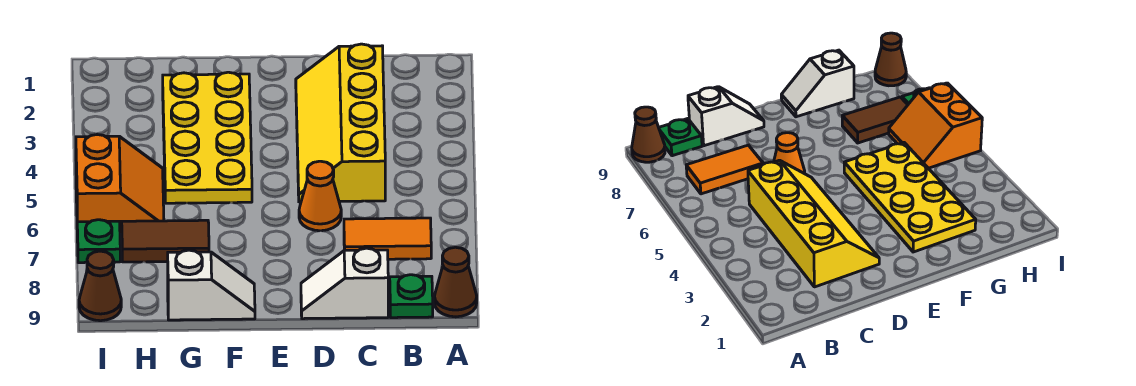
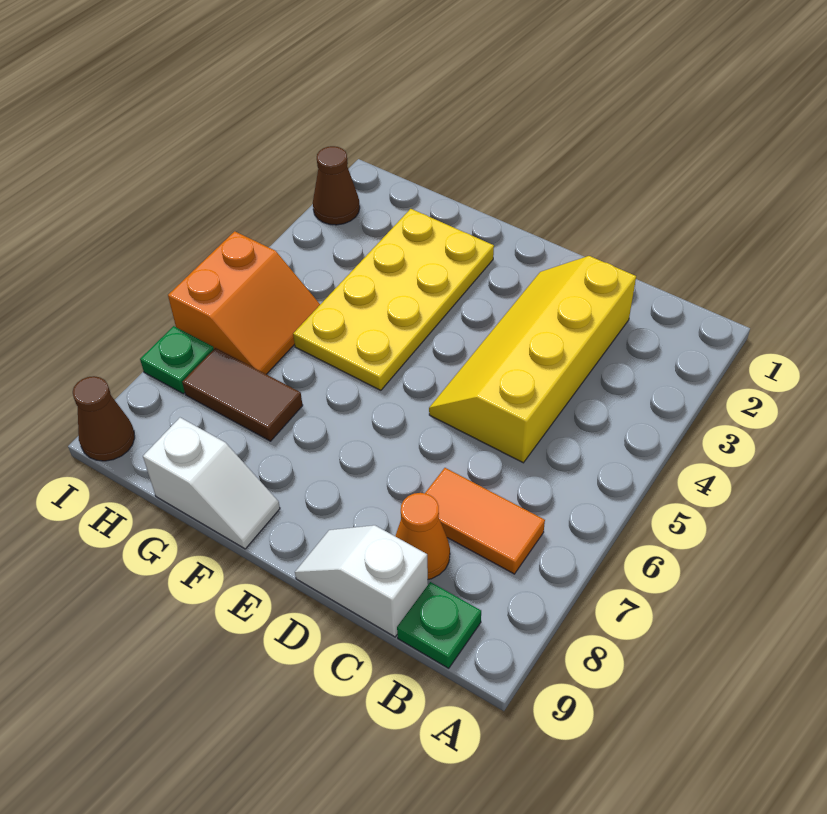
brown cone A9 level 1 -> brown cone I2 level 1
orange cone D6 level 1 -> orange cone C8 level 1

